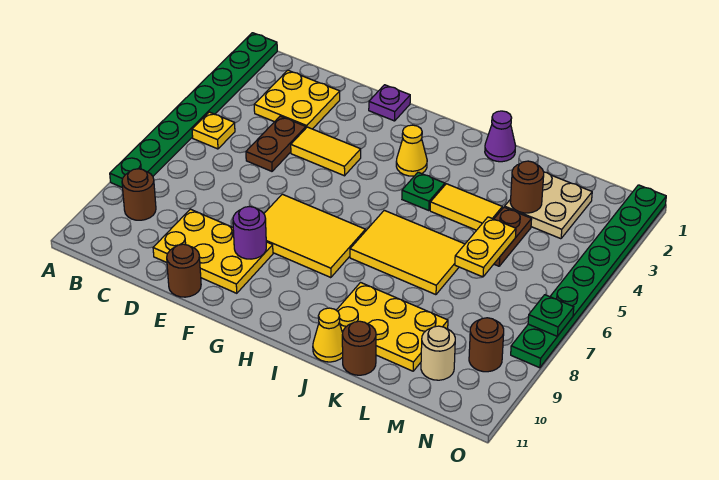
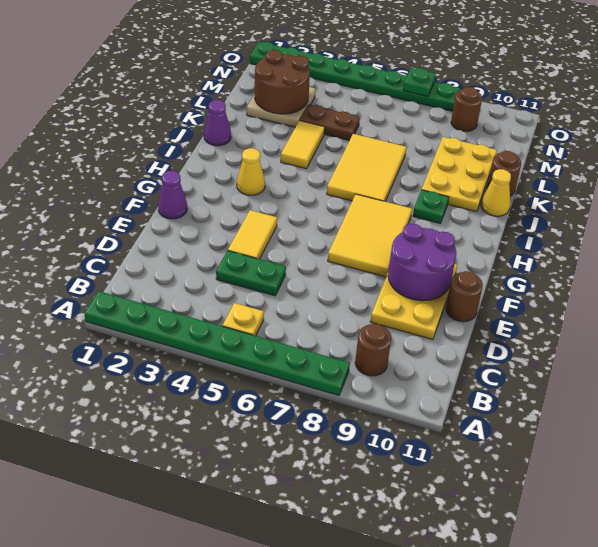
yellow plate C2:D3 level 1 -> none
brown plate D4:D5 level 1 -> green plate D4:D5 level 1
purple plate F1 level 1 -> purple cone F1 level 1
purple round brick F9 level 2 -> purple round brick E9:F10 level 2
green plate I4 level 1 -> green plate I9 level 1
brown round brick L3 level 2 -> brown round brick L2:M3 level 2
yellow plate L5:L6 level 2 -> none
tan round brick M10 level 1 -> none

